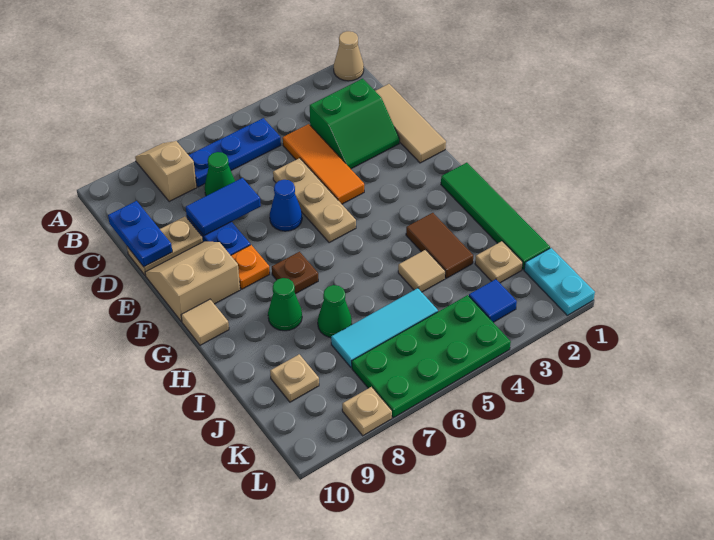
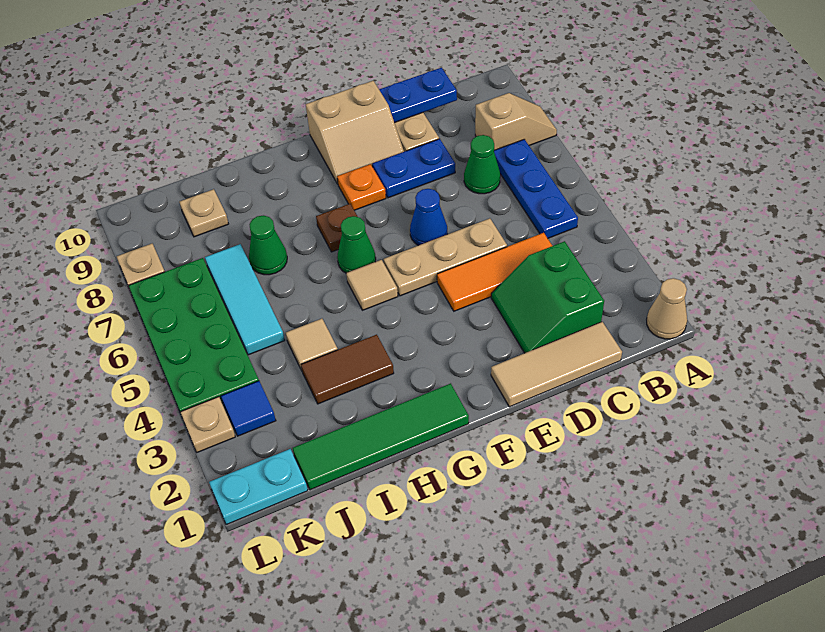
blue tile D7:D8 level 2 -> none
tan slope E9:F10 level 1 top F -> tan slope E9:F10 level 1 top 10
tan tile G10 level 1 -> tan tile G5 level 1
green cone H8 level 1 -> green cone G6 level 1
tan plate J2 level 1 -> tan plate L3 level 1

